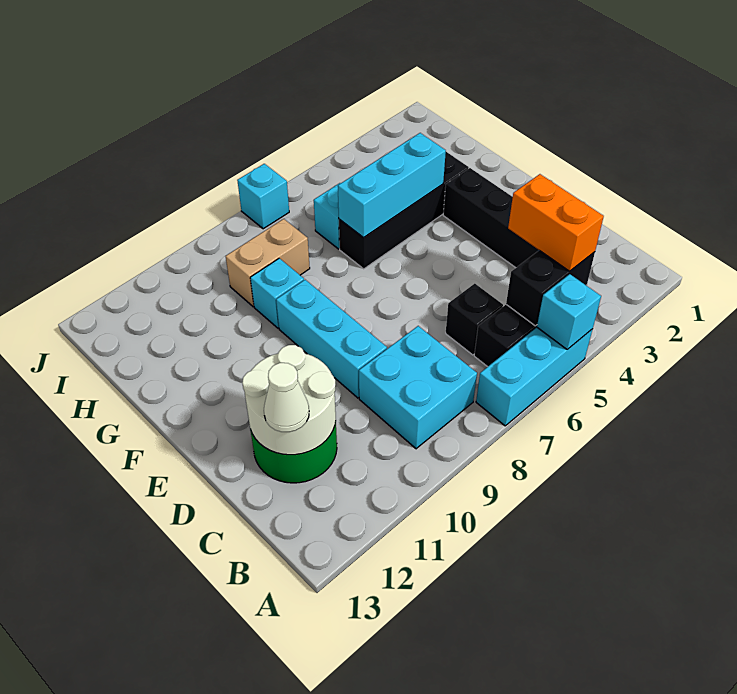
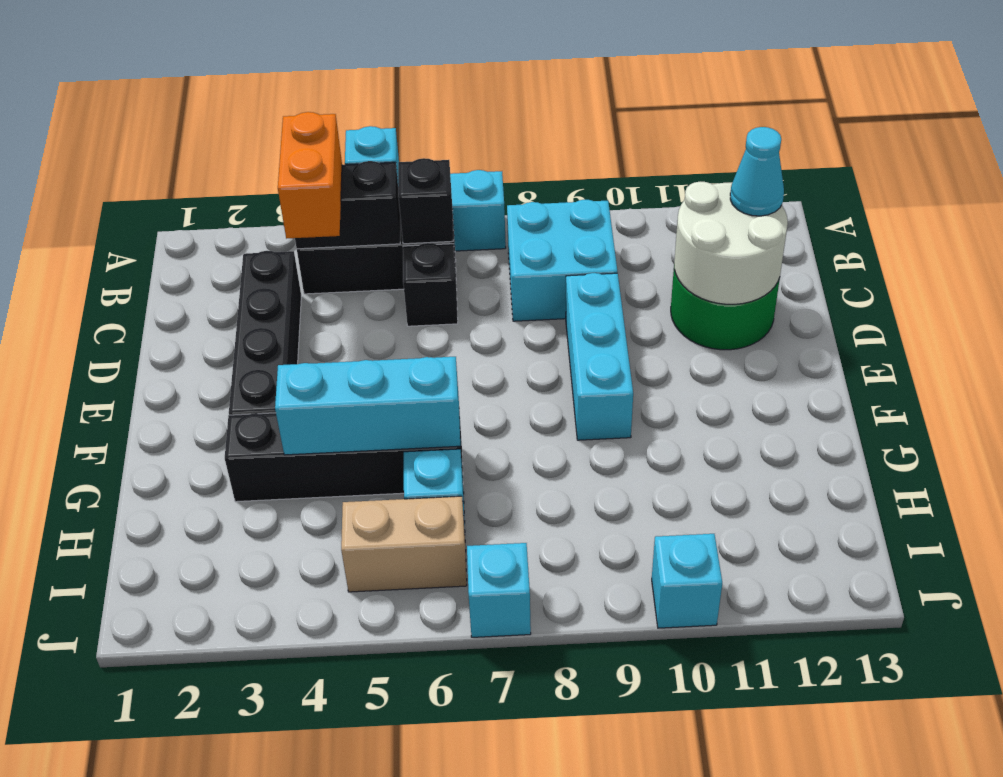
none -> black brick B6 level 2
white cone C12 level 3 -> cyan cone C12 level 3
cyan brick G9 level 1 -> cyan brick J10 level 1
tan brick H8:H9 level 1 -> tan brick I5:I6 level 1

